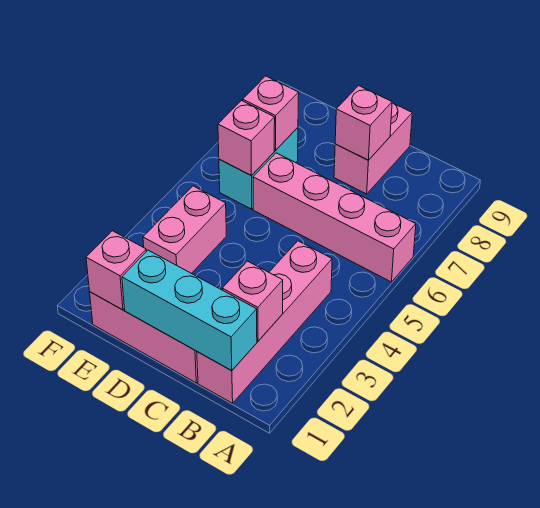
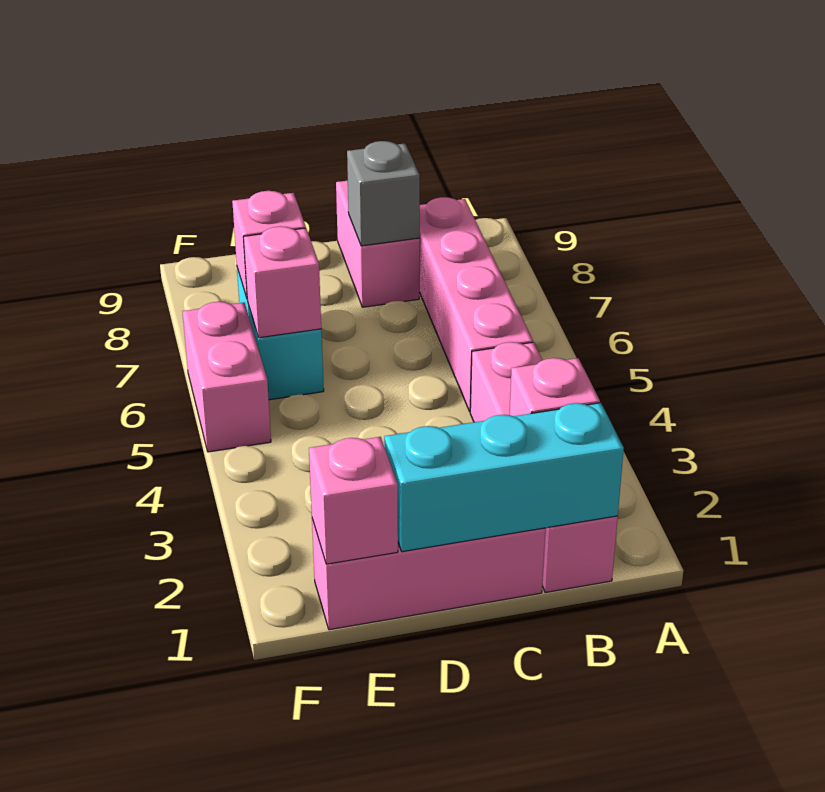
pink brick A6:D6 level 1 -> pink brick B5:B8 level 1
pink brick C8 level 2 -> grey brick C8 level 2
pink brick E3:E4 level 1 -> pink brick F5:F6 level 1

